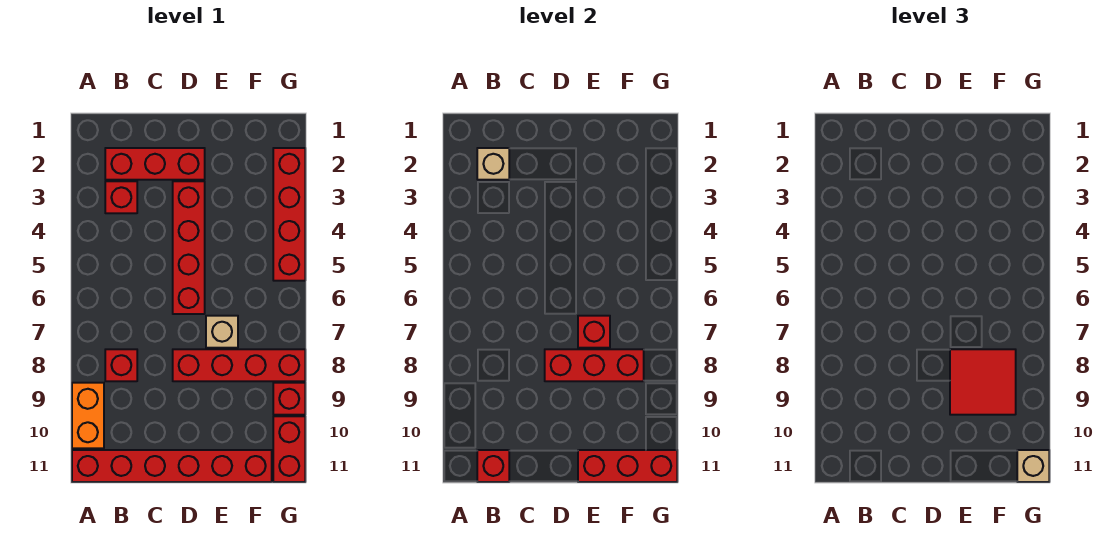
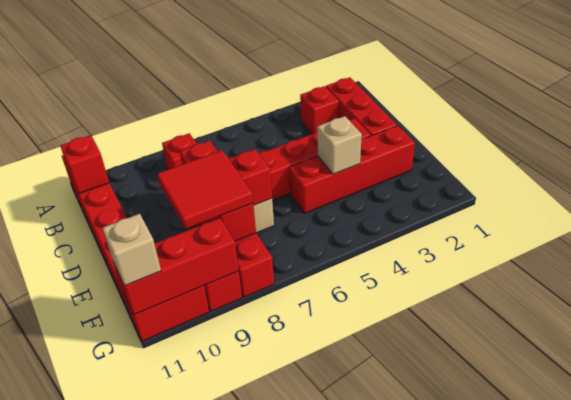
orange brick A9:A10 level 1 -> none
tan brick B2 level 2 -> tan brick E4 level 2
red brick E11:G11 level 2 -> red brick G9:G11 level 2
red brick G2:G5 level 1 -> red brick E2:E5 level 1

